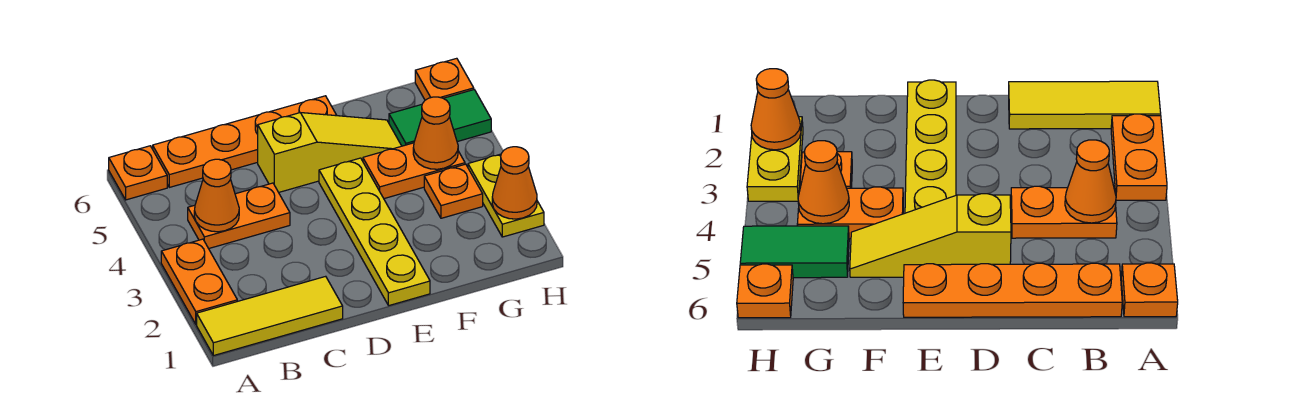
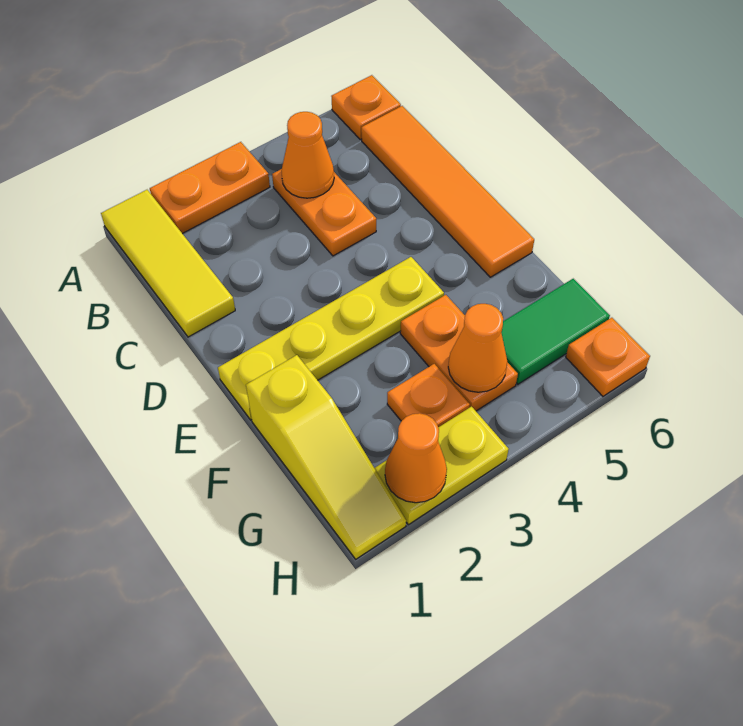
orange plate B6:E6 level 1 -> orange tile B6:E6 level 1
yellow slope D5:F5 level 1 top D -> yellow slope F1:H1 level 1 top F
green tile G5:H5 level 1 -> green tile G5:G6 level 1

